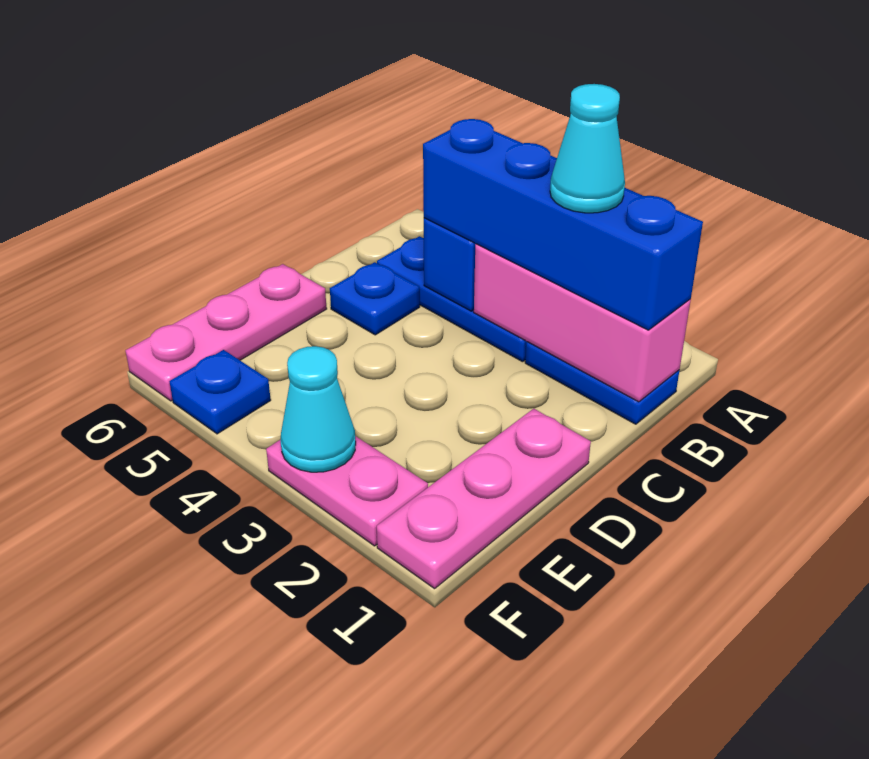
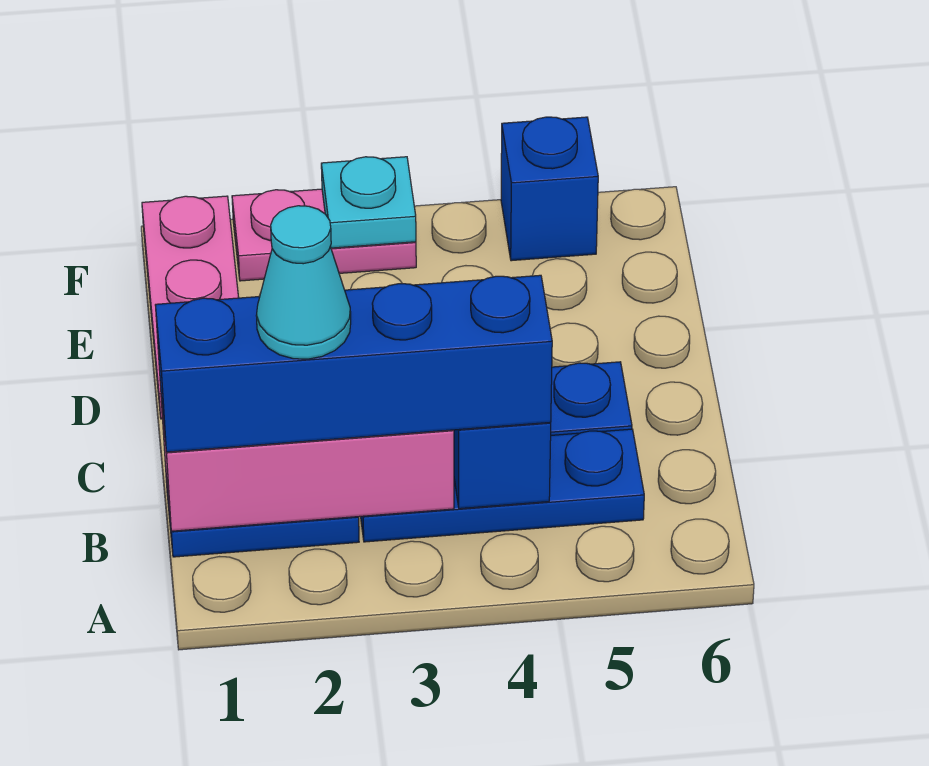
pink plate D6:F6 level 1 -> none
cyan cone F3 level 2 -> cyan plate F3 level 2
blue plate F5 level 1 -> blue brick F5 level 1

